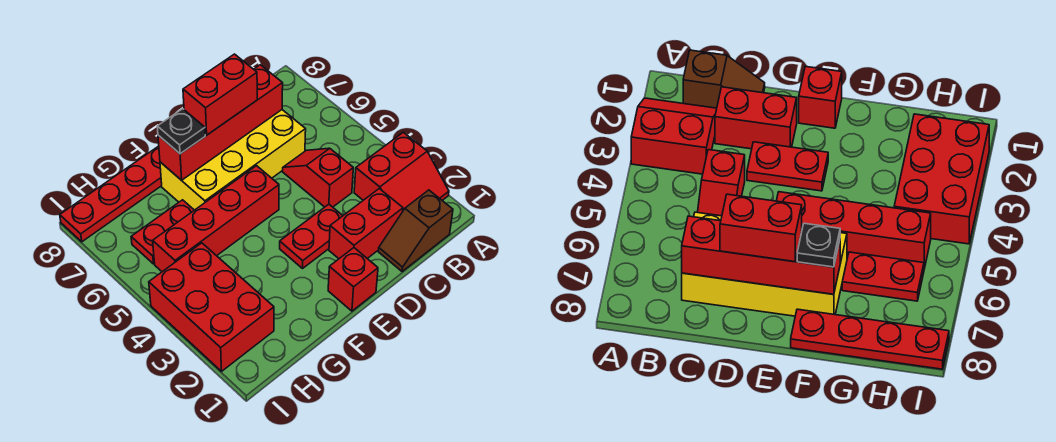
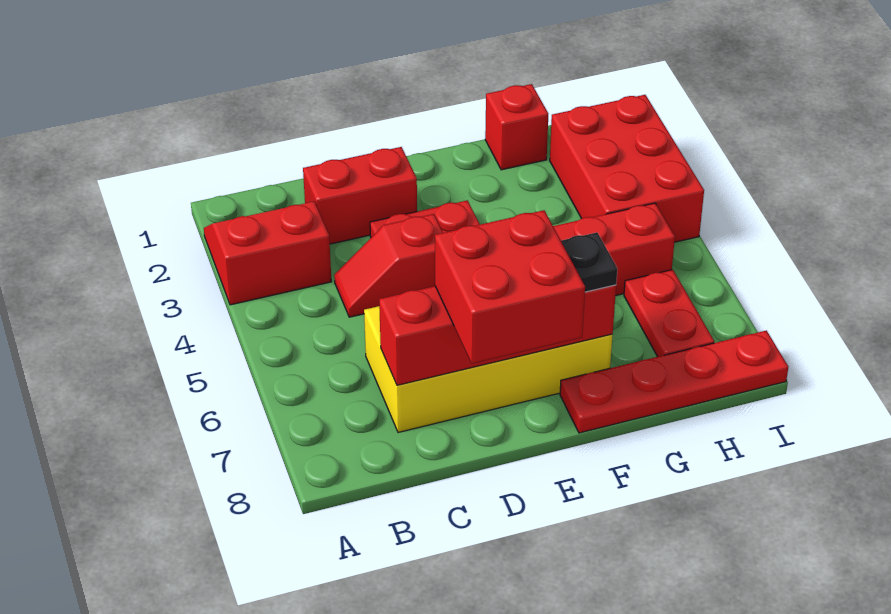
brown slope B1:C1 level 1 top B -> none
red slope C4:C5 level 1 top 4 -> red slope C4:D4 level 1 top D
red brick D7:E7 level 3 -> red brick D7:E8 level 3
red brick E1 level 1 -> red brick G1 level 1
red plate G6:H6 level 1 -> red plate H6:H7 level 1

